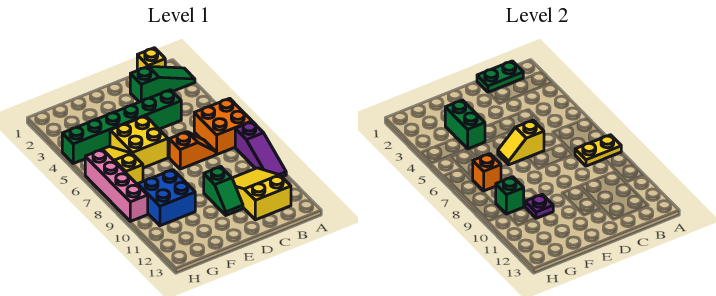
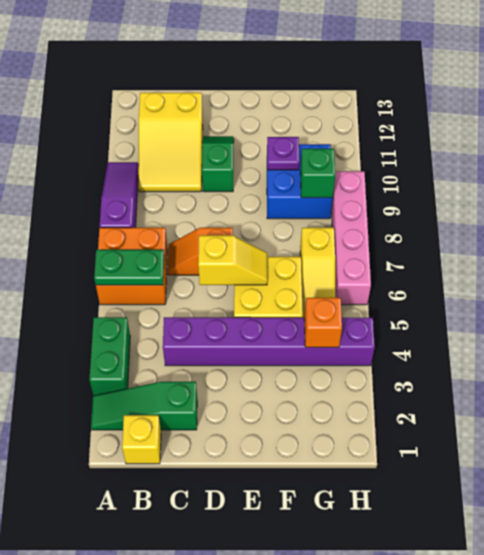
yellow plate A8:B8 level 2 -> none
green plate B1:C1 level 2 -> green plate A6:B6 level 2
green brick C4:H4 level 1 -> purple brick C4:H4 level 1
green brick F3:F4 level 2 -> green brick A3:A4 level 1
orange brick G7 level 2 -> orange brick G4 level 2

